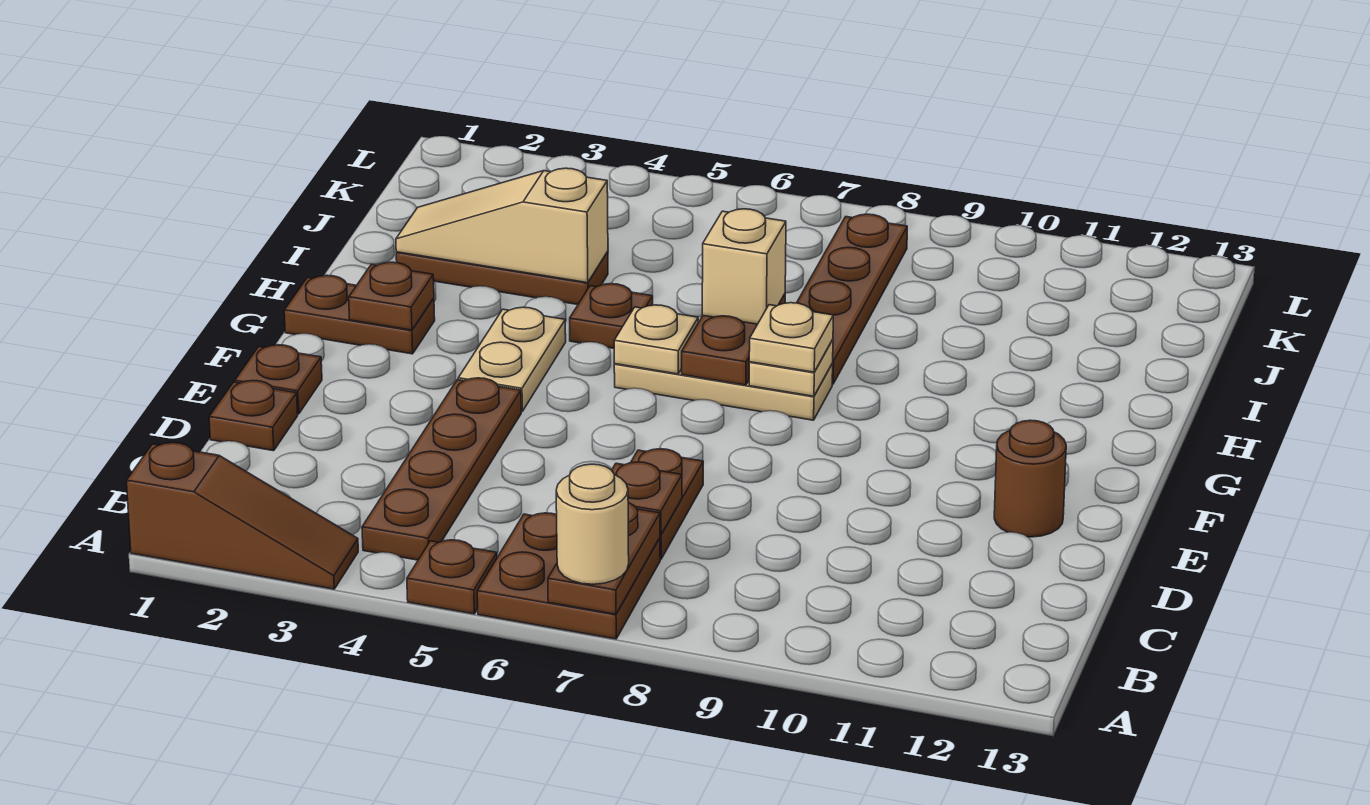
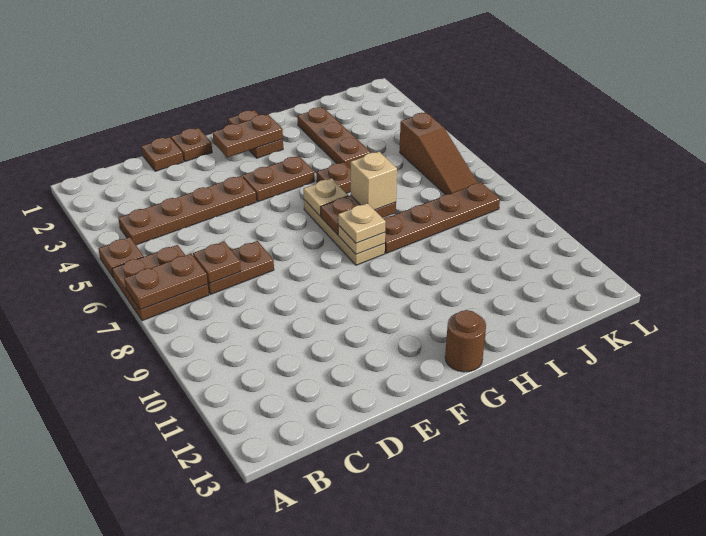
brown slope A1:A3 level 1 top 1 -> brown slope K5:K7 level 1 top 5
tan round brick A7 level 3 -> none
brown round brick E12 level 1 -> brown round brick G13 level 1
tan plate F4:G4 level 1 -> brown plate F4:G4 level 1
brown plate G2 level 2 -> brown plate F2:G2 level 2
tan slope I2:I4 level 2 top 4 -> none

